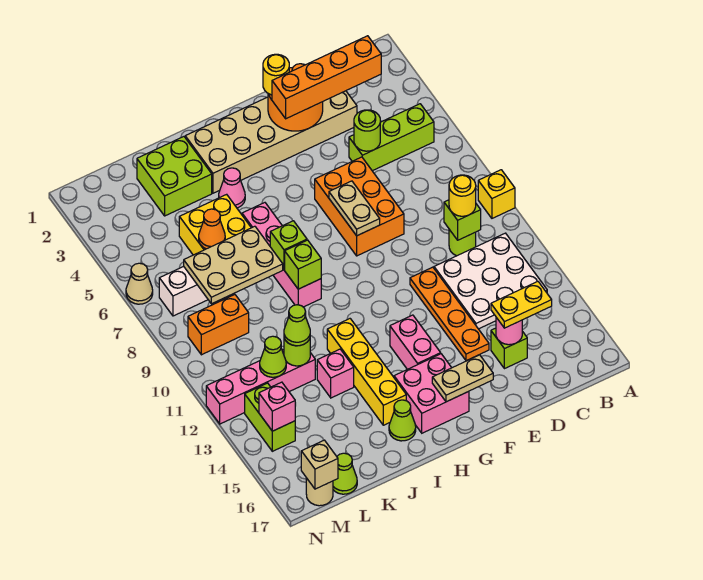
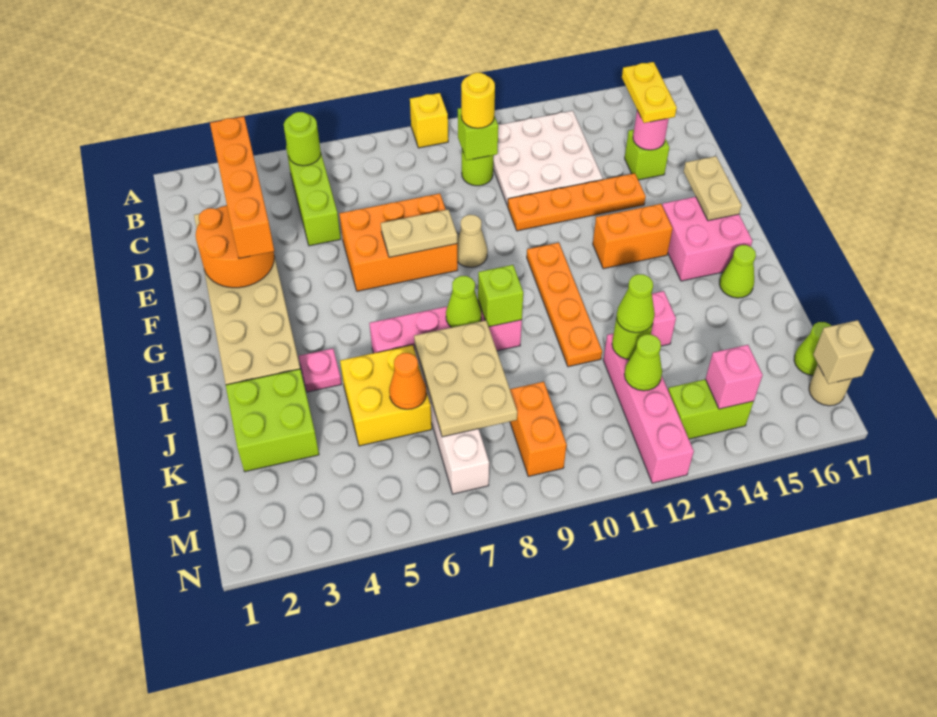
lime round brick D5 level 2 -> lime round brick B5 level 2
yellow round brick F2 level 3 -> none
none -> orange plate G11:J11 level 1
pink brick G13:G14 level 1 -> orange brick G13:G14 level 1
pink cone I4 level 1 -> pink plate I4 level 1
lime brick I8 level 2 -> lime cone I8 level 2
yellow brick I12:I15 level 1 -> none
tan cone N6 level 1 -> tan cone F9 level 1

